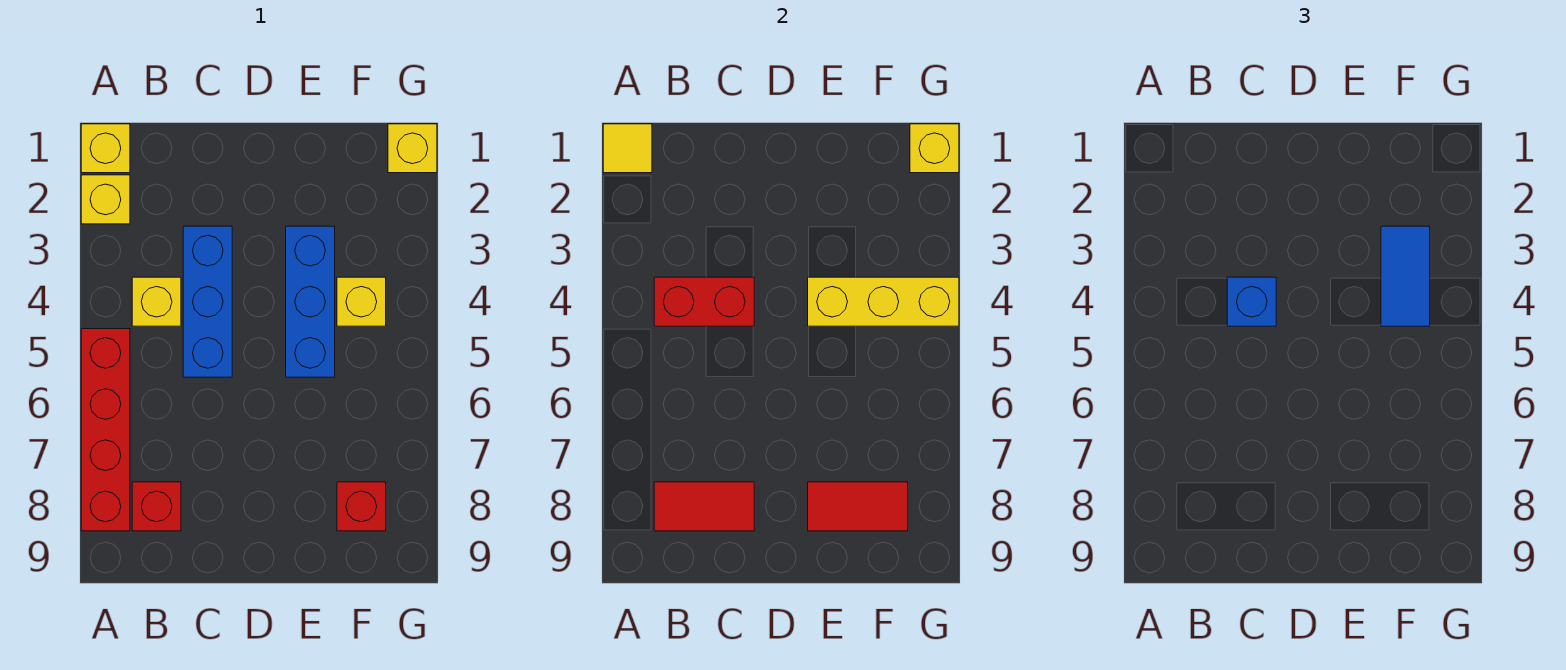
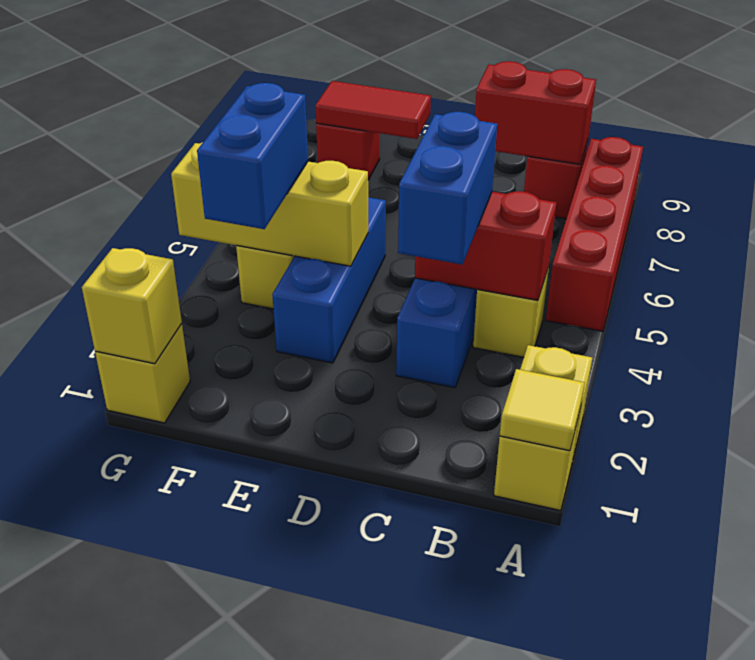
red tile B8:C8 level 2 -> red brick B8:C8 level 2
blue brick C4 level 3 -> blue brick C3:C4 level 3
blue tile F3:F4 level 3 -> blue brick F3:F4 level 3

